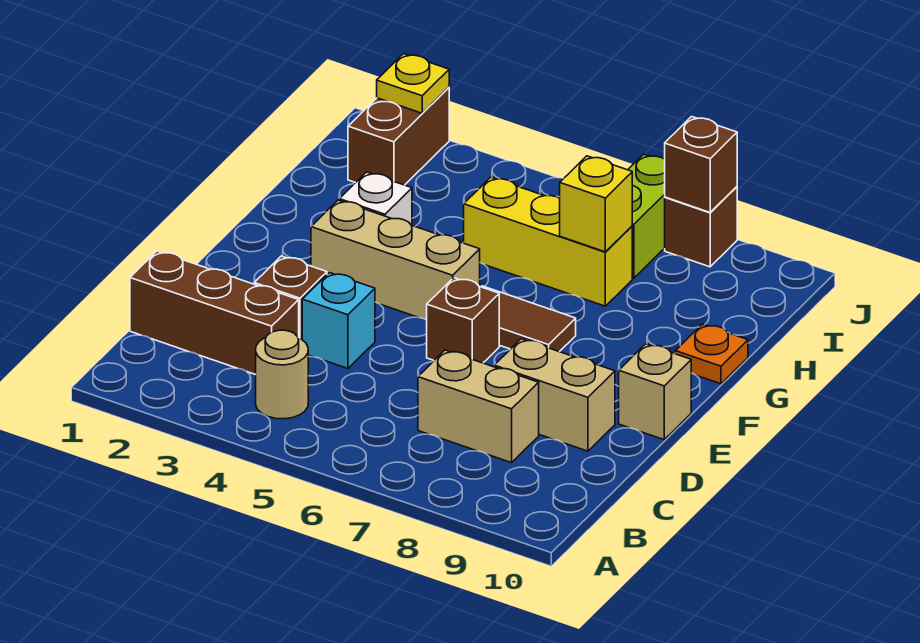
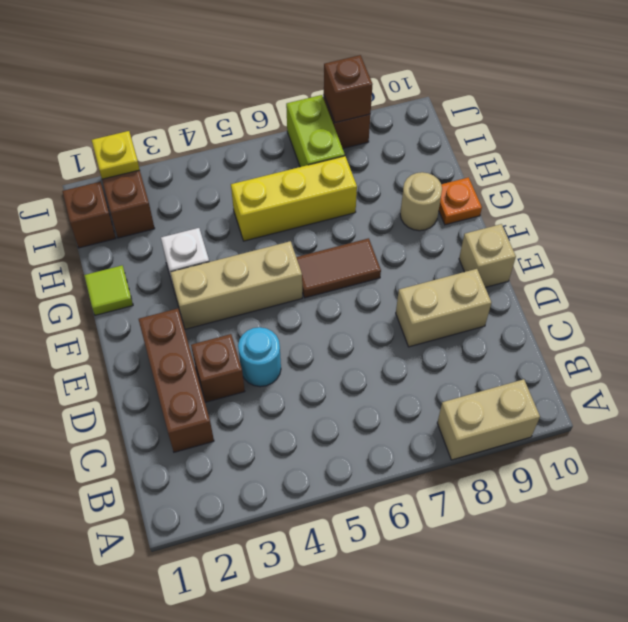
tan round brick B4 level 1 -> tan round brick G9 level 1
brown brick C1:C3 level 1 -> brown brick C2:E2 level 1
tan brick C7:C8 level 1 -> tan brick A8:A9 level 1
cyan brick D4 level 1 -> cyan round brick D4 level 1
brown brick E6 level 1 -> brown brick I1 level 1
none -> lime tile G1 level 1
yellow brick H7 level 2 -> none

